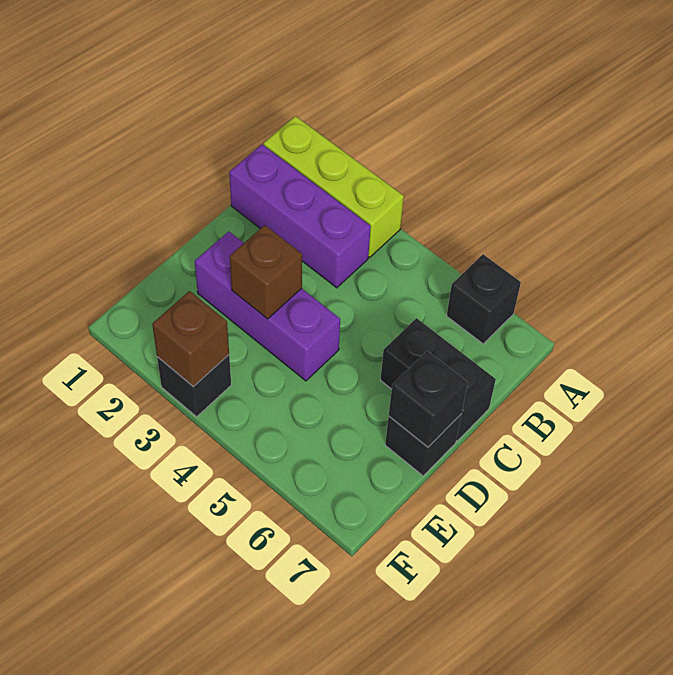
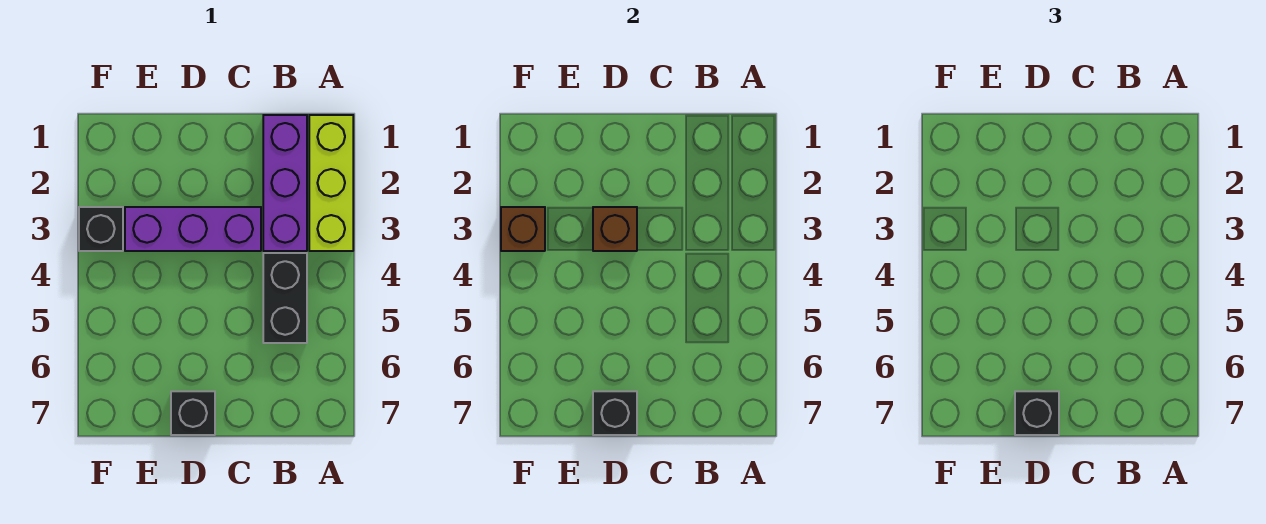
black brick A6 level 1 -> black brick D7 level 3
black brick C6:C7 level 1 -> black brick B4:B5 level 1
purple brick D2:D4 level 1 -> purple brick C3:E3 level 1

